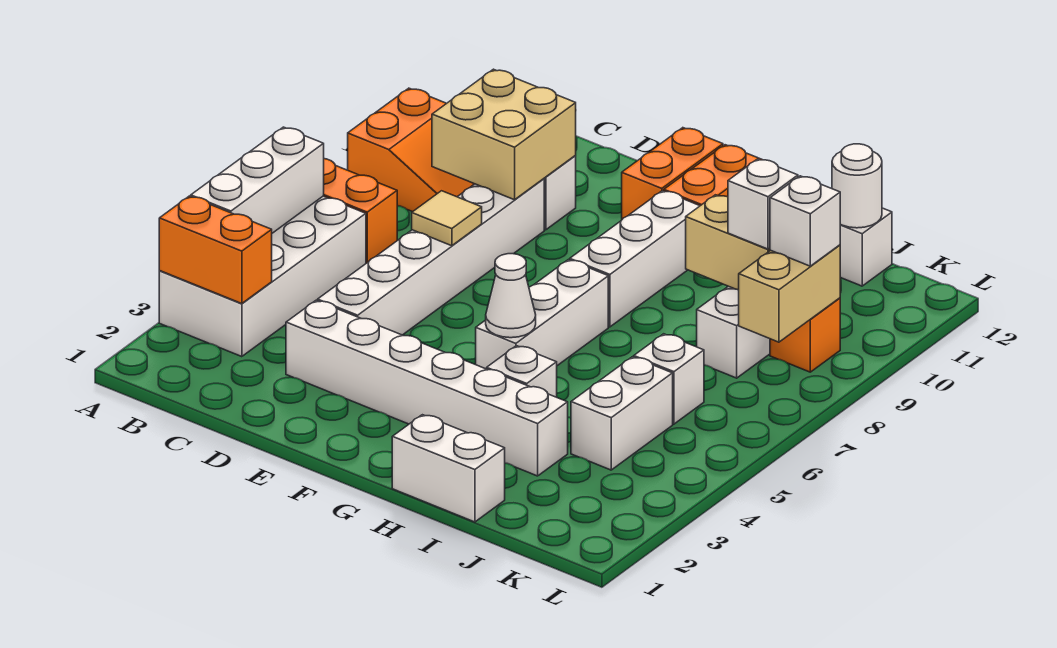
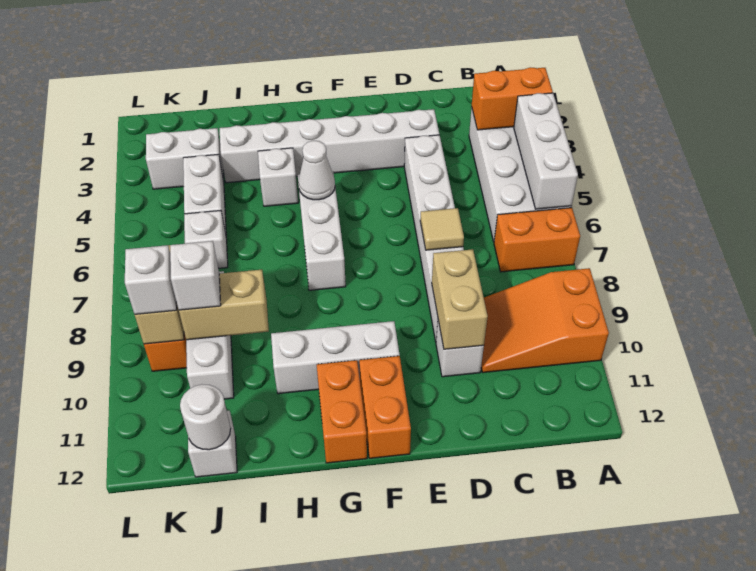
tan brick C9:D10 level 2 -> tan brick D9:D10 level 2
white brick G8:G10 level 1 -> white brick F10:H10 level 1
white brick H1:I1 level 1 -> white brick J3:K3 level 1

